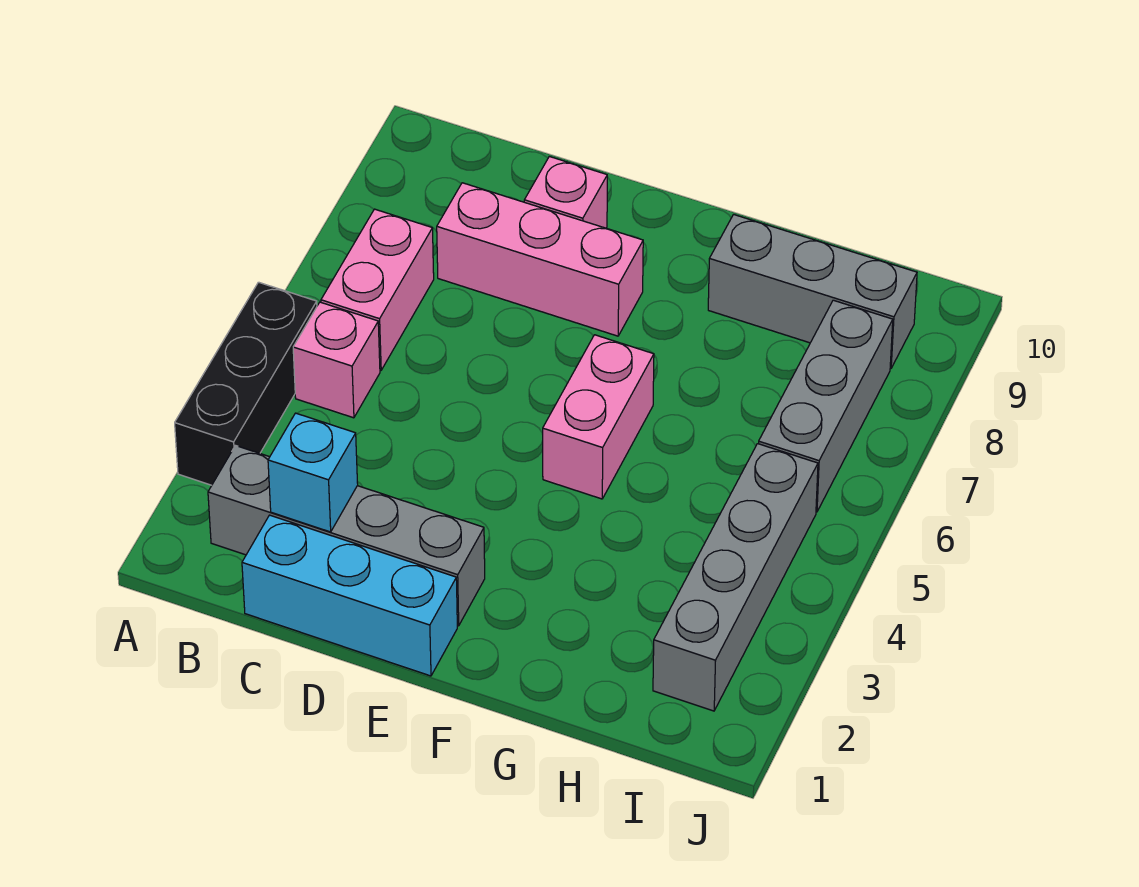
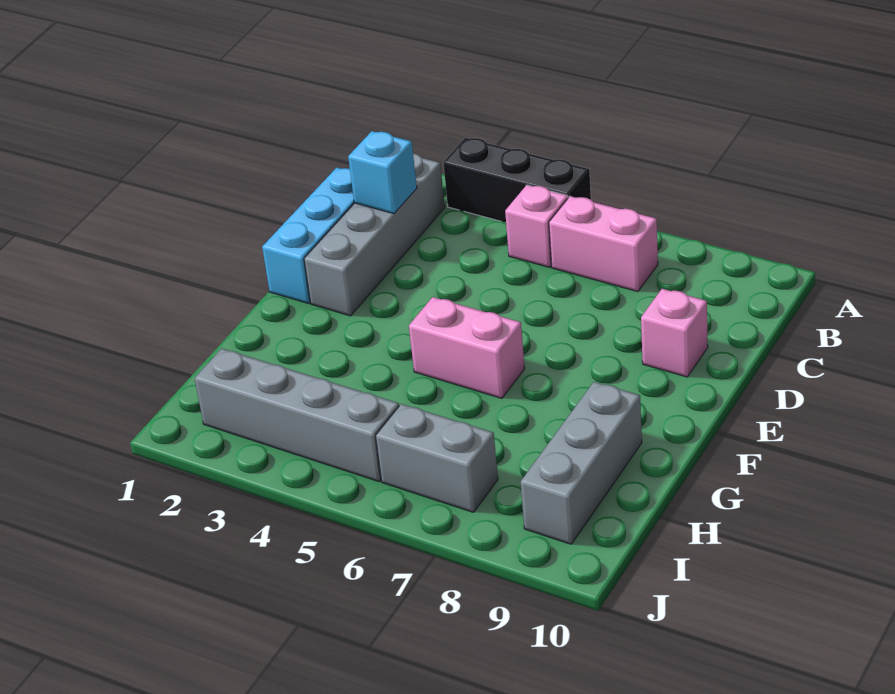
pink brick C8:E8 level 1 -> none
grey brick I6:I8 level 1 -> grey brick I6:I7 level 1

